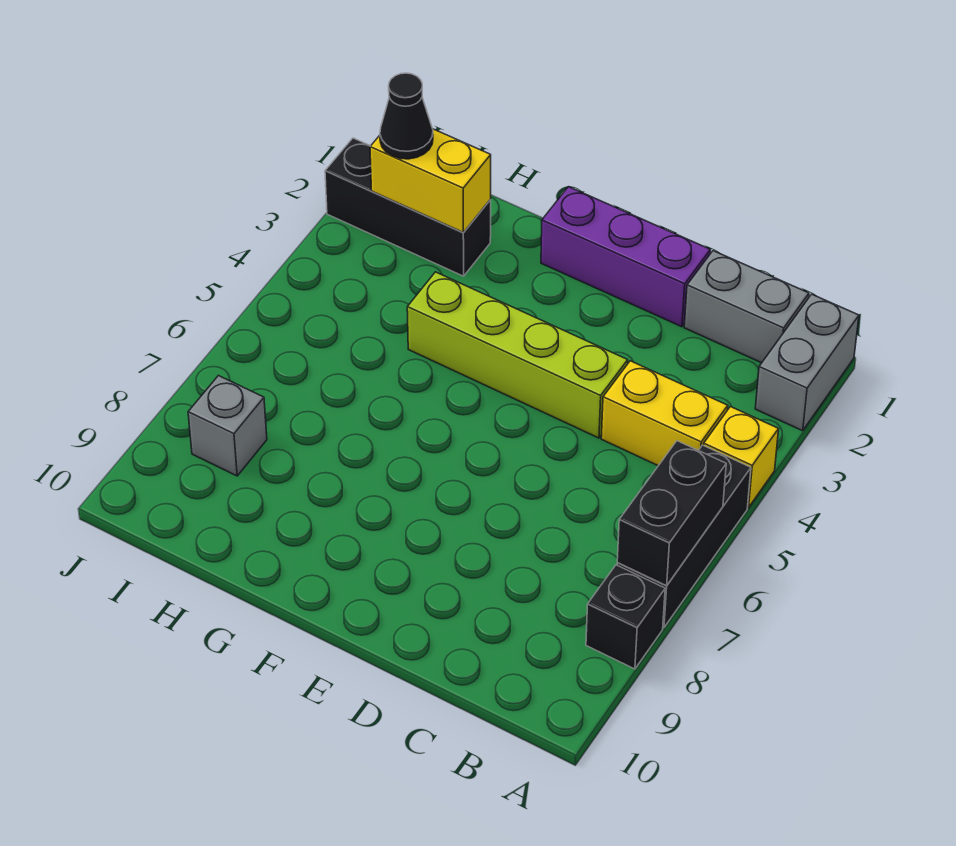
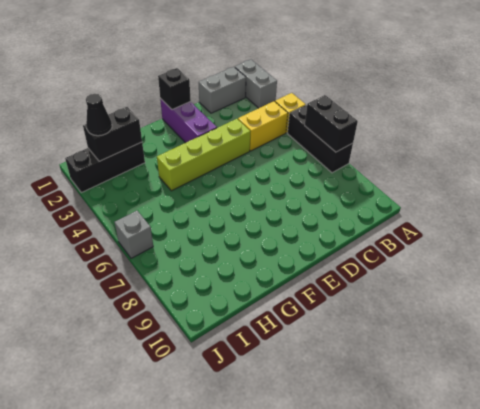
black brick A8 level 1 -> black brick E1 level 2
purple brick D1:F1 level 1 -> purple brick E1:E3 level 1
yellow brick H2:I2 level 2 -> black brick H2:I2 level 2
grey brick I8 level 1 -> grey brick J6 level 1

